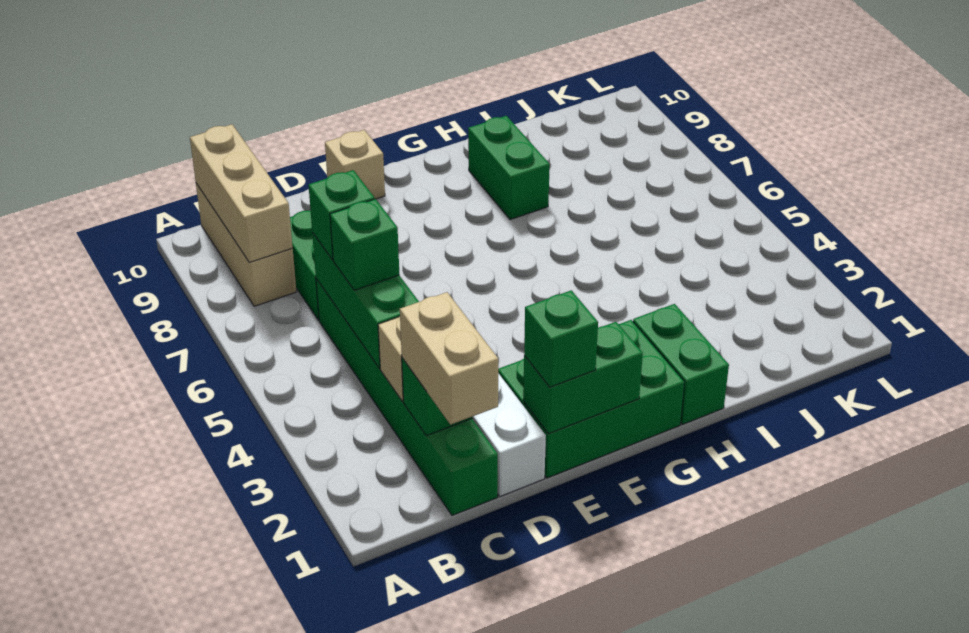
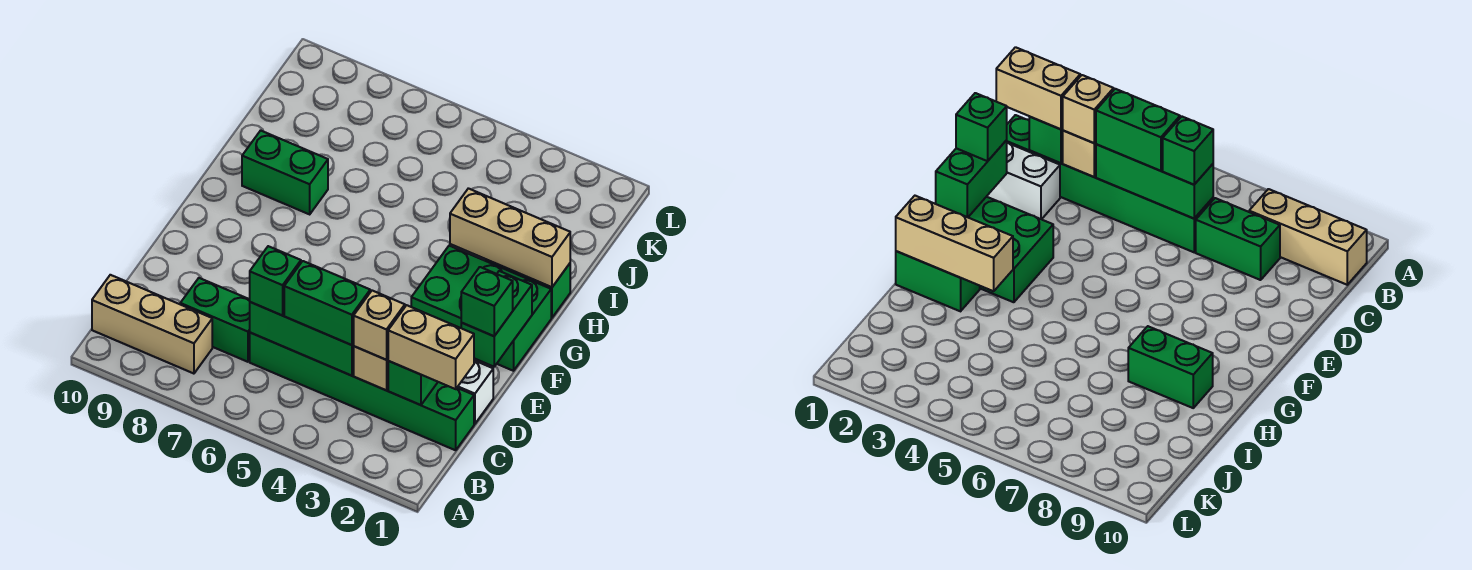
tan brick B8:B10 level 2 -> tan brick H1:H3 level 2
green brick C5 level 3 -> green brick C4:C5 level 3
green brick E1:G2 level 1 -> green brick F1:G3 level 1
tan brick E10 level 1 -> tan brick C3 level 3

